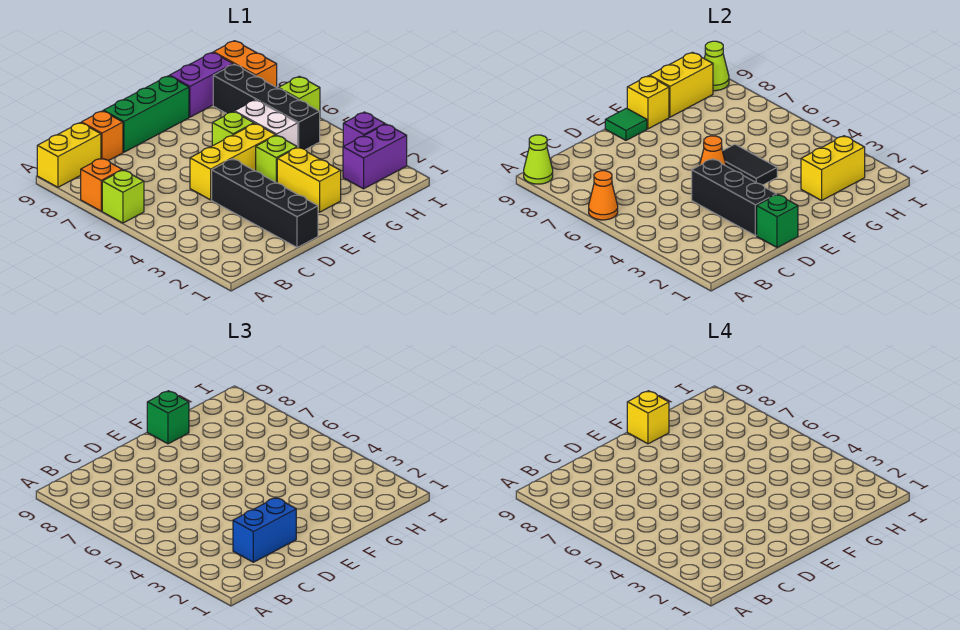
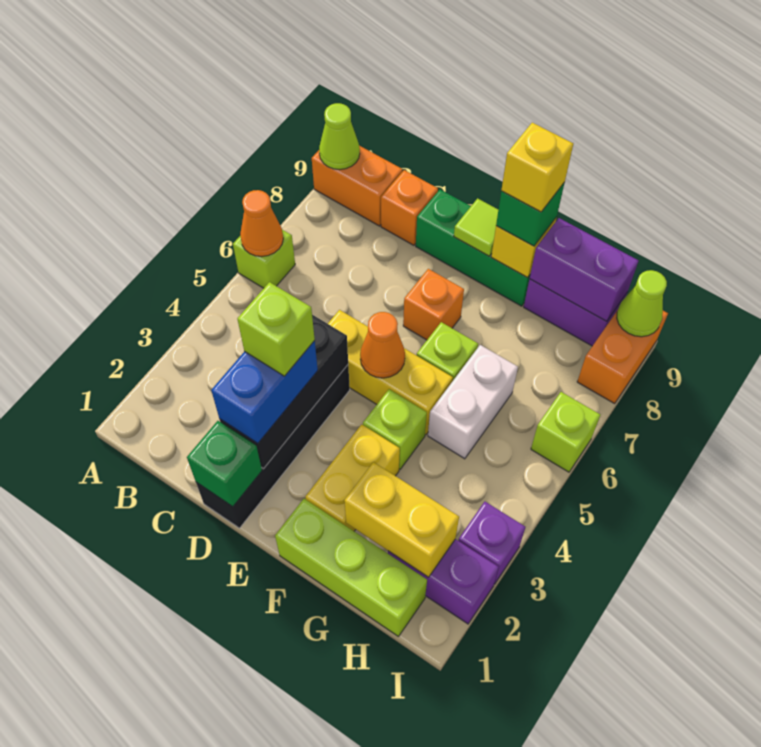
orange brick A7 level 1 -> orange brick E7 level 1
yellow brick A9:B9 level 1 -> orange brick A9:B9 level 1
blue brick C2:D2 level 3 -> blue brick D2:D3 level 3
none -> lime brick D3 level 4
green tile E9 level 2 -> lime tile E9 level 2
none -> lime brick F1:H1 level 1
black tile F4:F5 level 2 -> none
yellow brick G9:H9 level 2 -> purple brick G9:H9 level 2
black brick H5:H8 level 1 -> none

